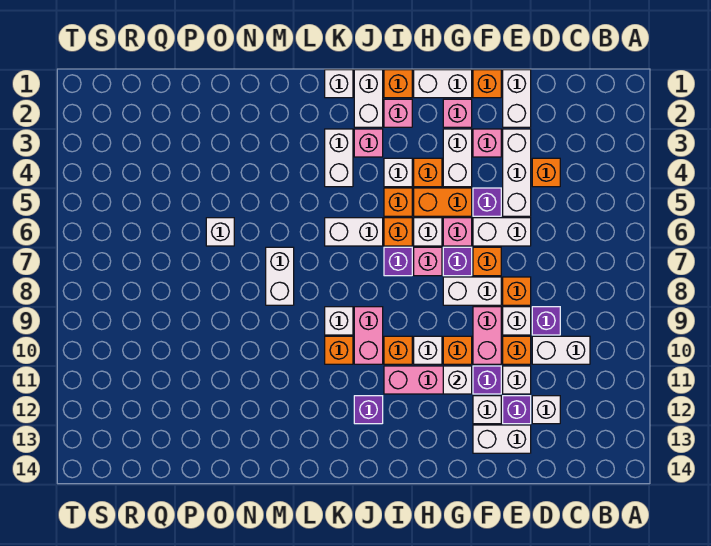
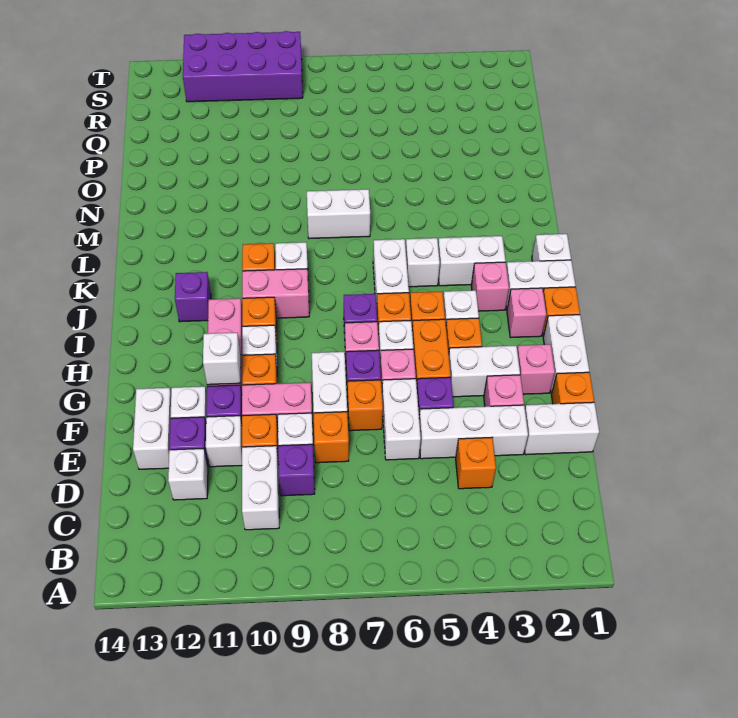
white brick O6 level 1 -> white brick K5 level 1
none -> purple brick S9:T12 level 1

